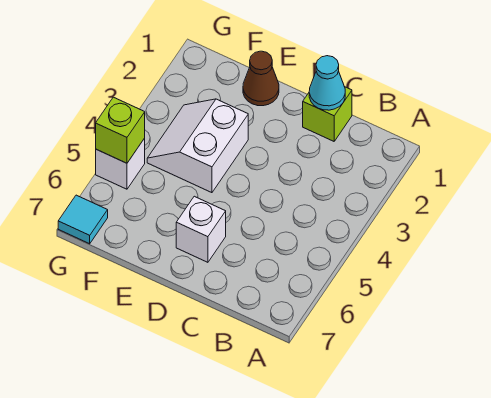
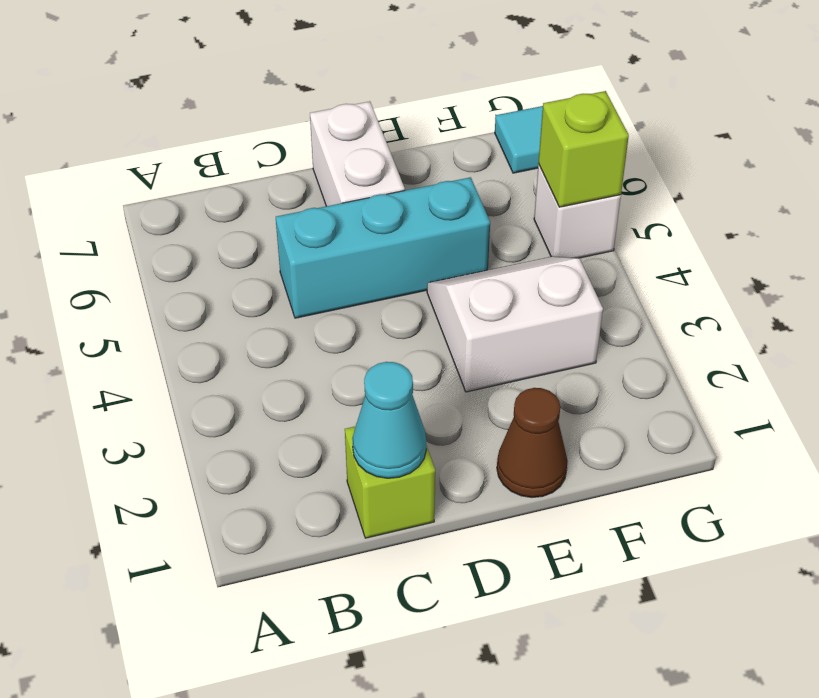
none -> cyan brick C5:E5 level 1
white brick D6 level 1 -> white brick D6:D7 level 1
white slope E3:F4 level 1 top E -> white slope E3:F4 level 1 top 3

